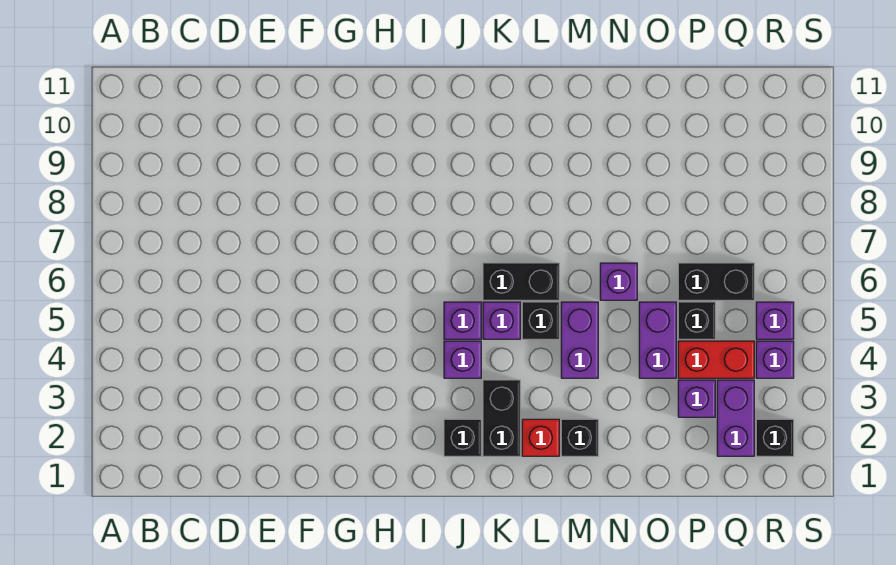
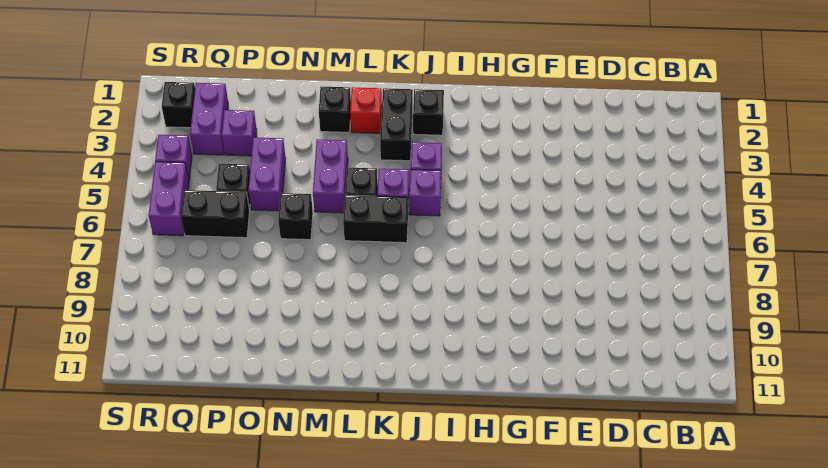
purple brick N6 level 1 -> black brick N6 level 1
red brick P4:Q4 level 1 -> none
purple brick R5 level 1 -> purple brick R5:R6 level 1

